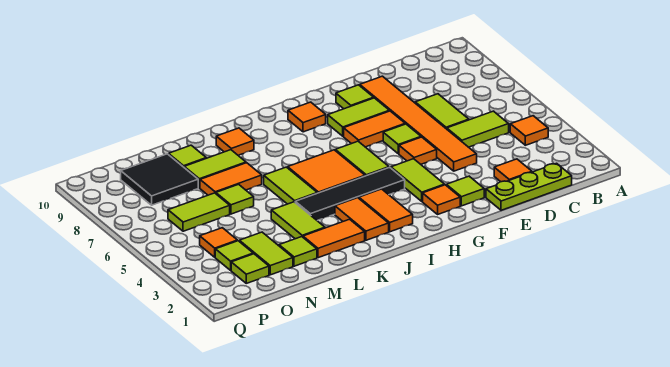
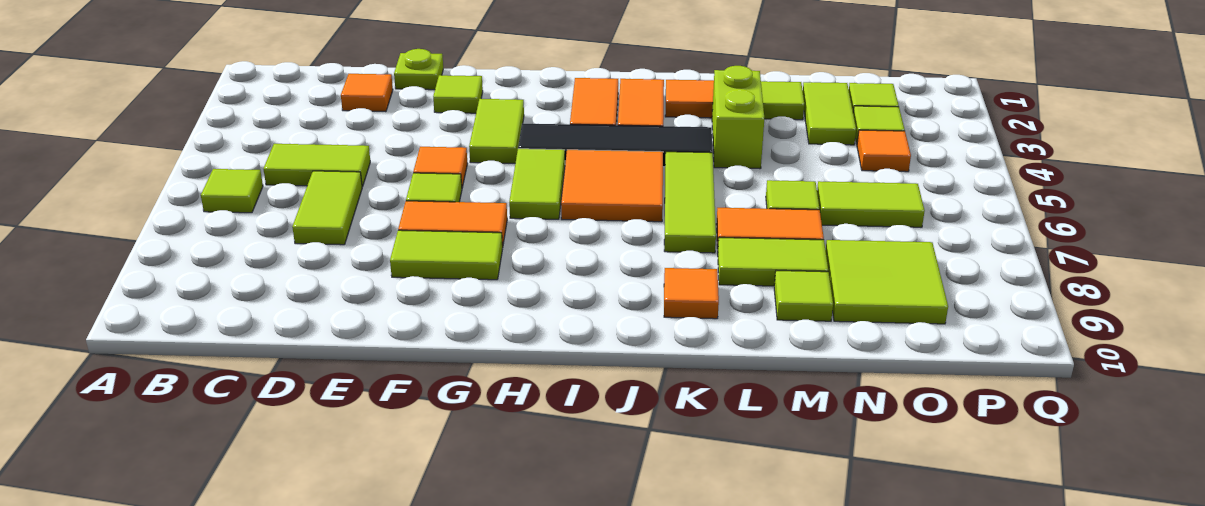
orange tile B4 level 1 -> none
lime plate C1:E1 level 1 -> lime plate E1 level 1
orange tile E4:E9 level 1 -> none
lime tile F9 level 1 -> lime tile B6 level 1
orange tile G2 level 1 -> none
orange tile H9 level 1 -> none
lime tile K5:K6 level 1 -> lime tile K5:K7 level 1
lime tile L3:L4 level 1 -> lime brick L3:L4 level 1
black tile N8:O9 level 1 -> lime tile N8:O9 level 1

